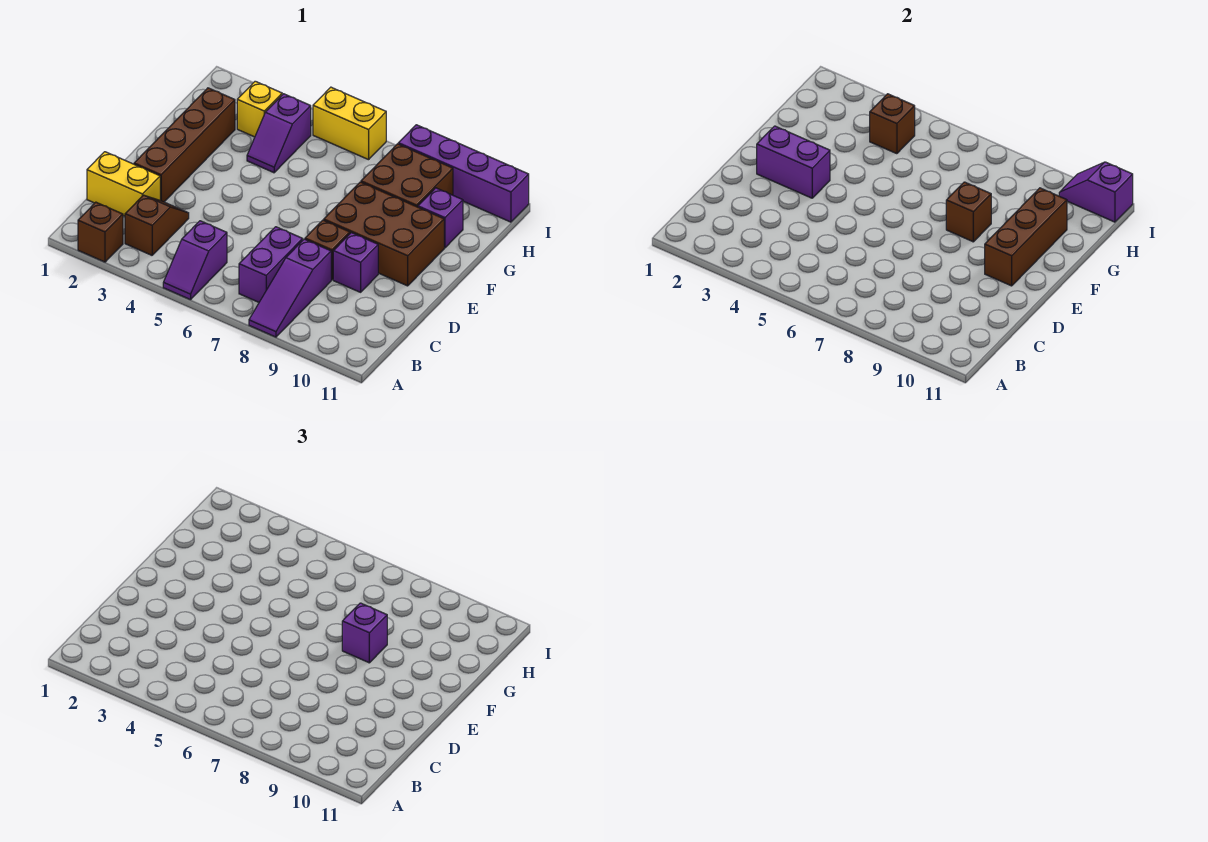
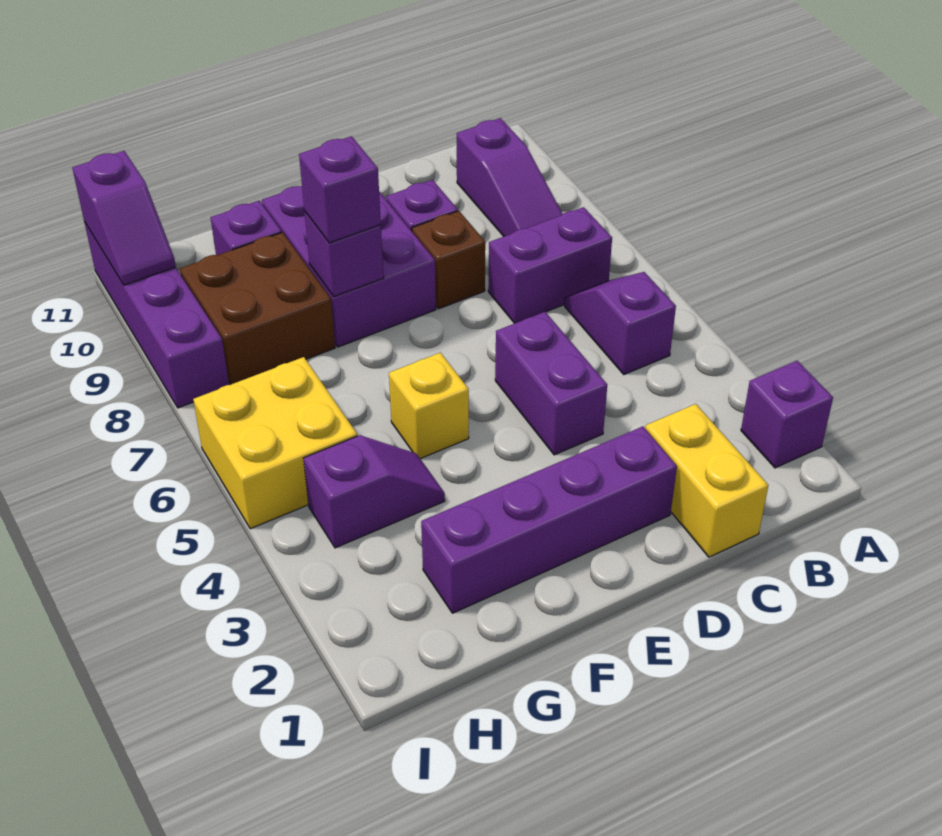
brown brick A2 level 1 -> purple brick A2 level 1
purple slope A5:B5 level 1 top B -> purple slope B5:B6 level 1 top 5
purple slope A8:C8 level 1 top C -> purple slope B8:B10 level 1 top 10
brown slope B3:C3 level 1 top B -> none
brown brick D2:G2 level 1 -> purple brick D2:G2 level 1
purple brick E2:E3 level 2 -> purple brick D4:D5 level 1
brown brick E8:F10 level 1 -> purple brick E8:F10 level 1
brown brick E10:G10 level 2 -> none
brown brick F8 level 2 -> purple brick F8 level 2
yellow brick H3 level 1 -> yellow brick F5 level 1
brown brick H4 level 2 -> none
yellow brick I5:I6 level 1 -> yellow brick H5:I6 level 1

